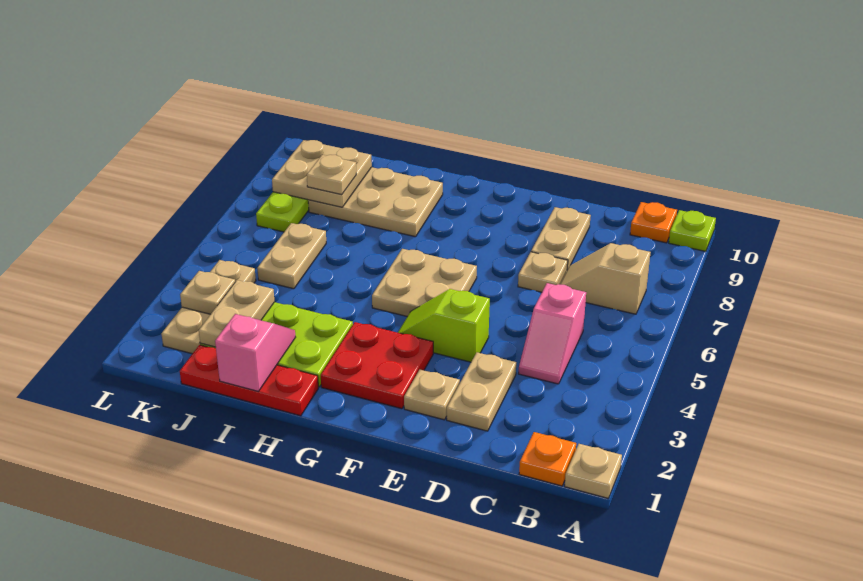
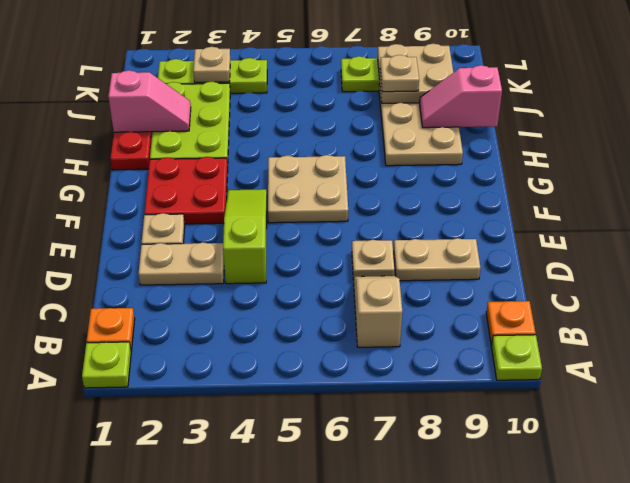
tan plate A1 level 1 -> lime plate A1 level 1
pink slope C4:C5 level 1 top 5 -> pink slope I9:I10 level 2 top 10
lime slope E4:F4 level 1 top E -> lime slope D4:F4 level 1 top D
tan plate J2:J3 level 2 -> none
tan plate J5:J6 level 1 -> none
tan plate K2:K4 level 1 -> lime plate K2:K4 level 1

